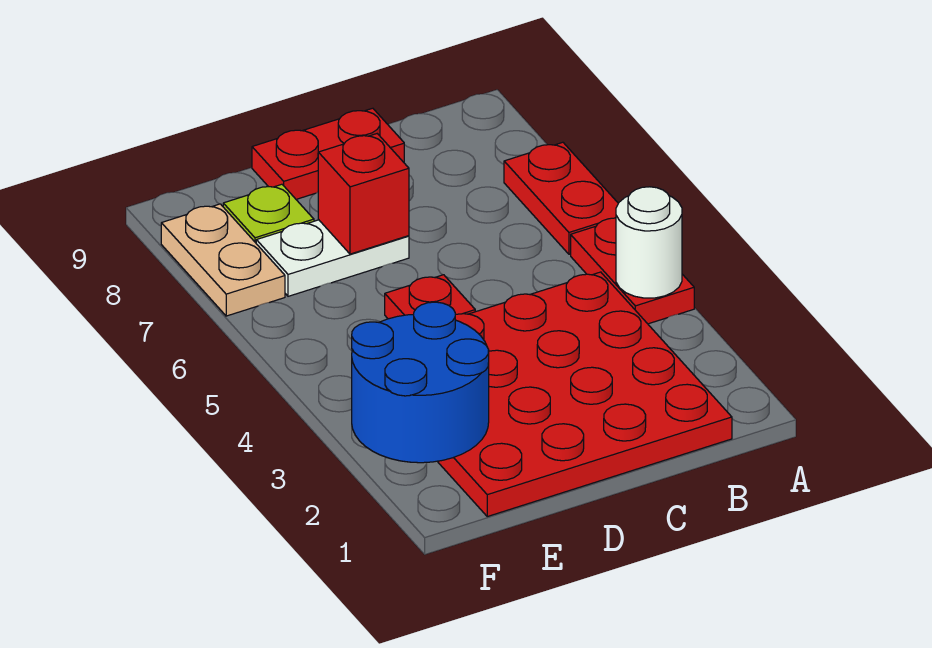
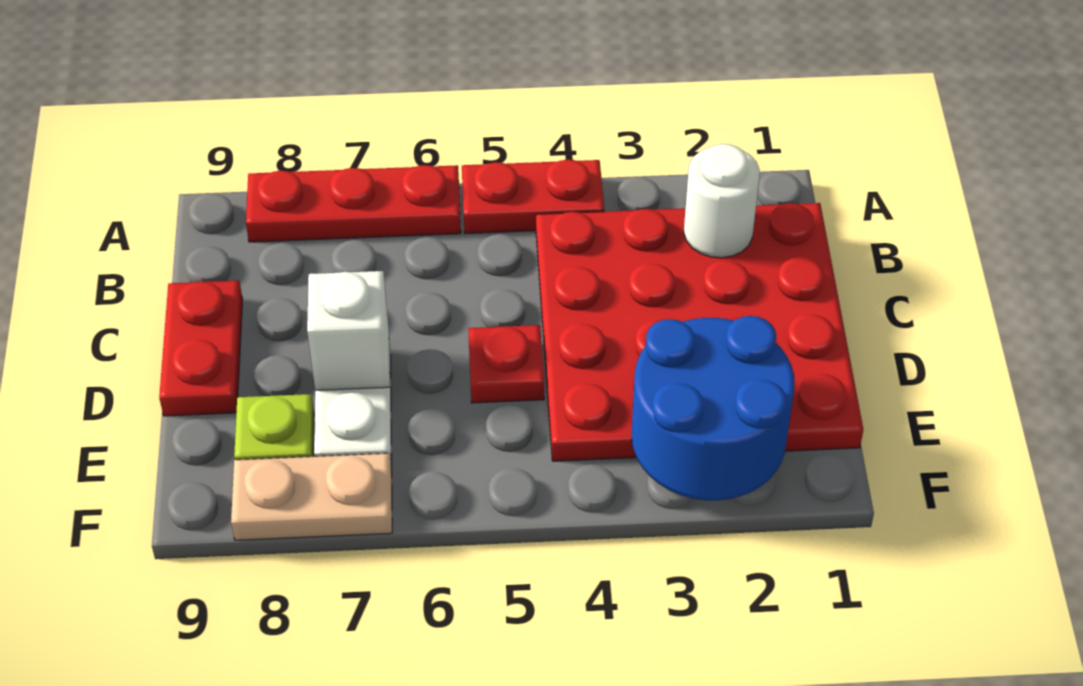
white round brick A4 level 2 -> white round brick B2 level 2
red plate A6:A7 level 1 -> red plate A6:A8 level 1
red brick D7 level 2 -> white brick D7 level 2

